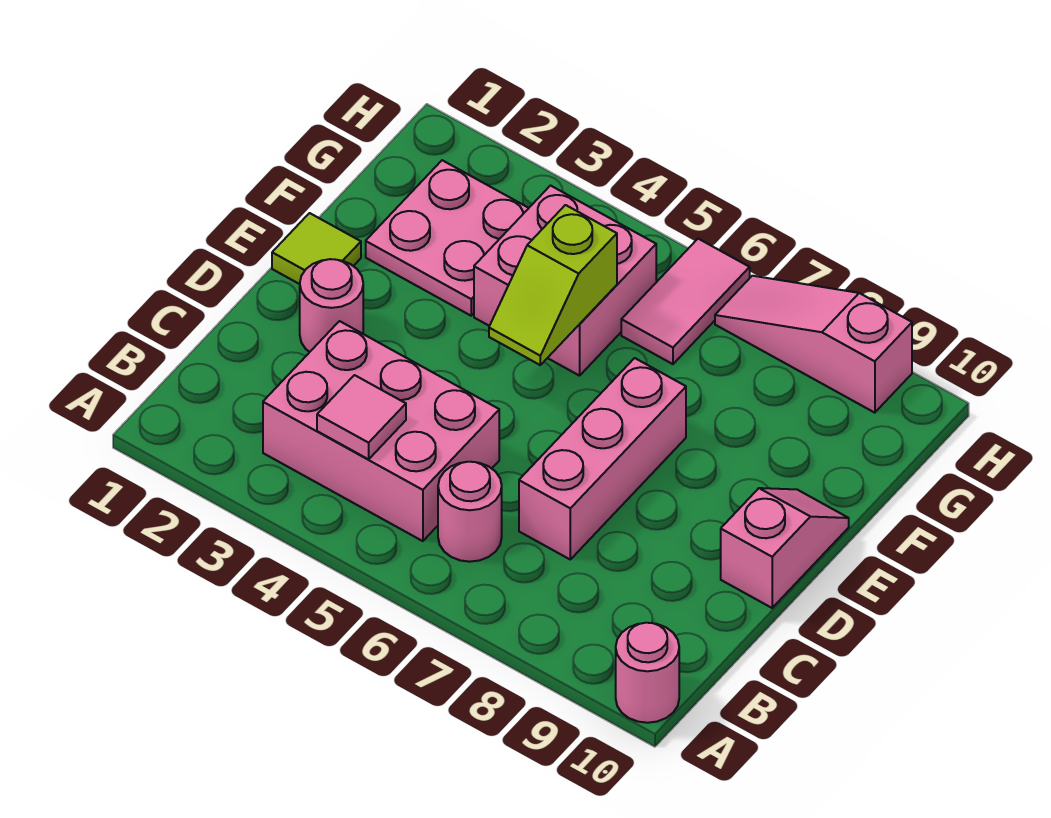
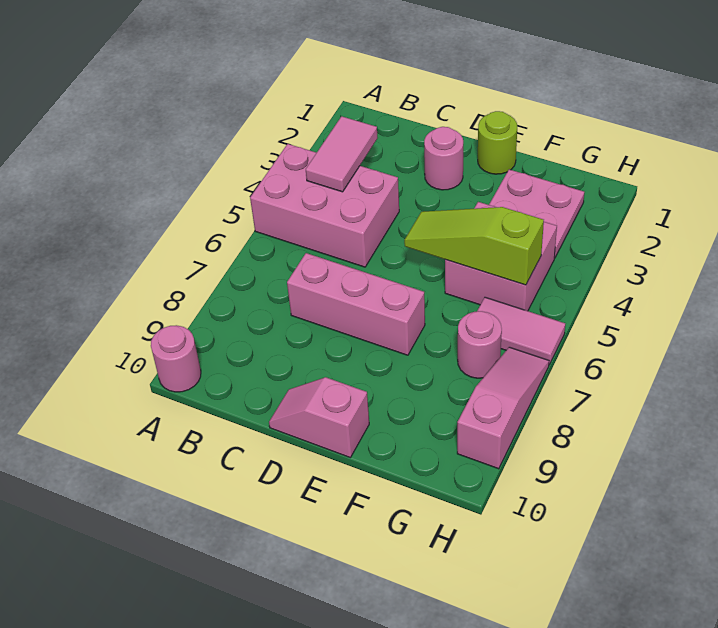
pink brick B3:C5 level 1 -> pink brick A4:C5 level 1
pink tile B4 level 2 -> pink tile B3:B4 level 2
pink round brick B6 level 1 -> pink round brick G7 level 1
pink slope D10:E10 level 1 top D -> pink slope D10:E10 level 1 top E
lime tile E1 level 1 -> lime round brick E1 level 1
lime slope E5:F5 level 2 top F -> lime slope E5:G5 level 2 top G

